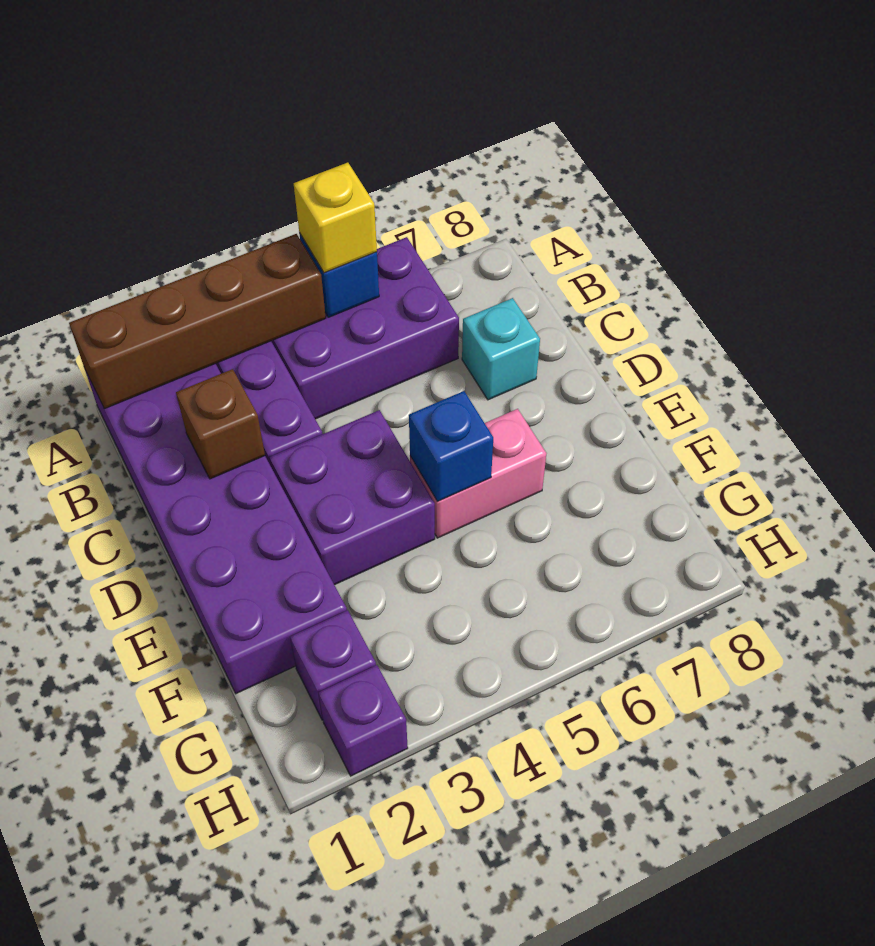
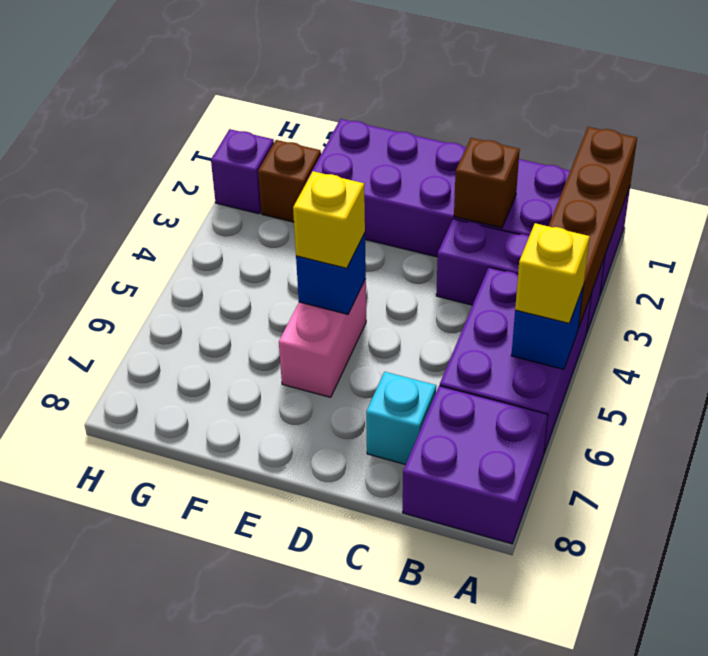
purple brick D3:E4 level 1 -> purple brick A7:B8 level 1
none -> yellow brick E5 level 3
purple brick G2 level 1 -> brown brick G2 level 1

